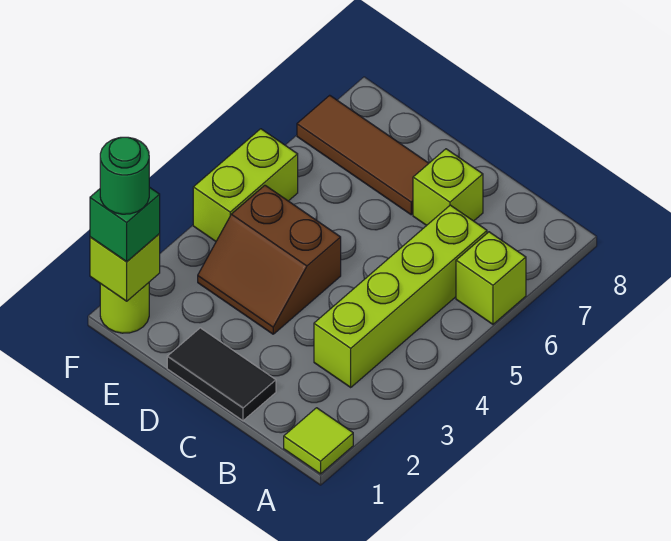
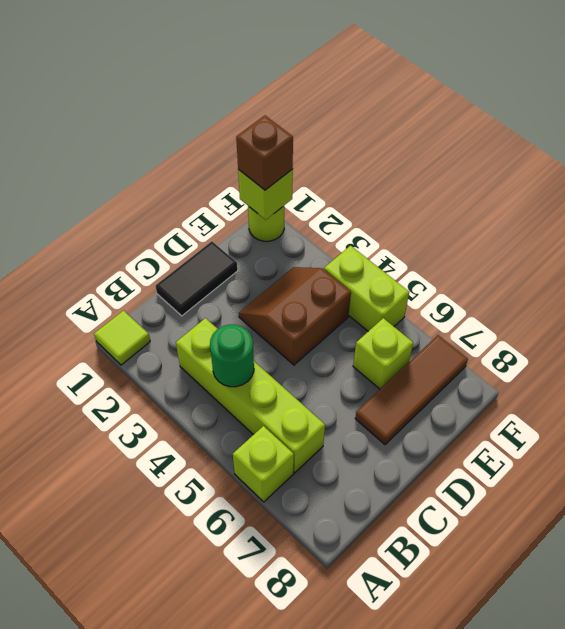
lime brick C7 level 1 -> lime brick E6 level 1
green brick F1 level 3 -> brown brick F1 level 3
green round brick F1 level 4 -> green round brick B4 level 2

